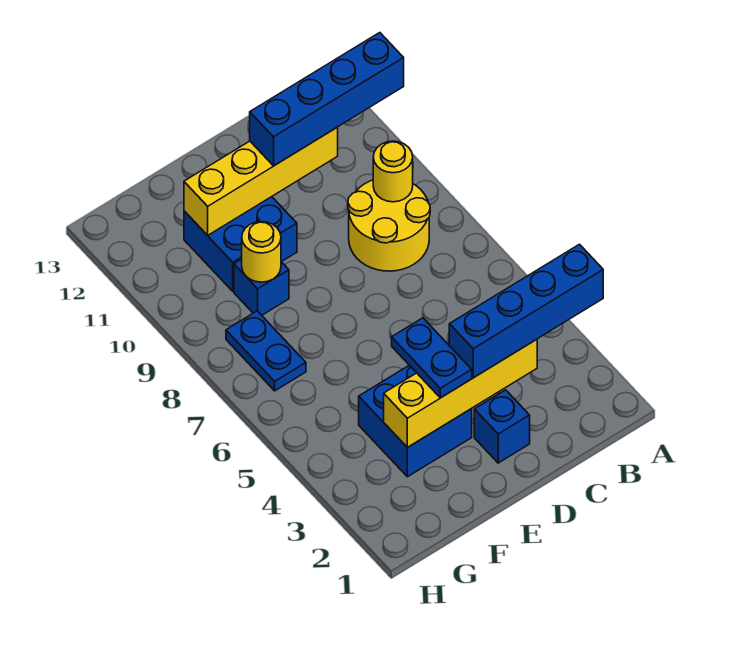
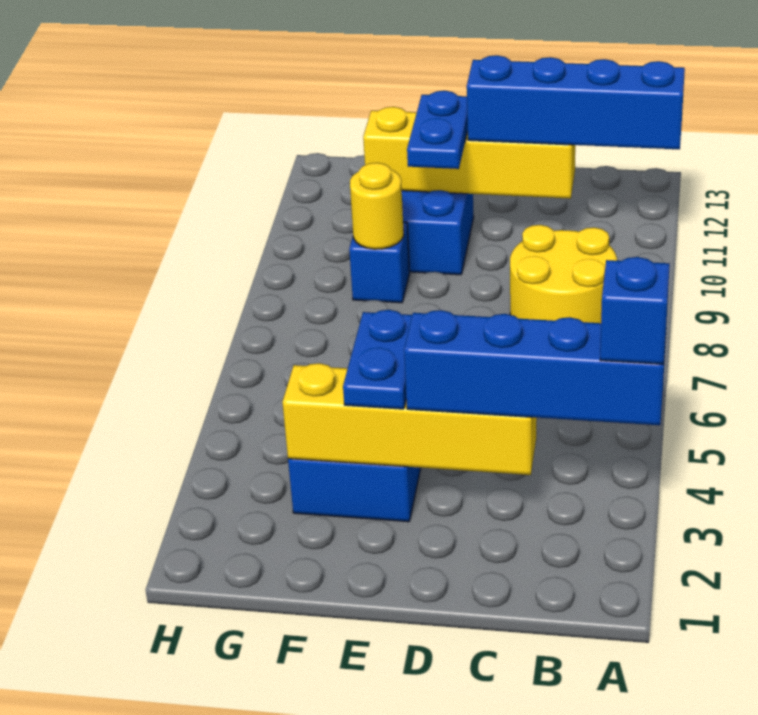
yellow round brick B9 level 2 -> none
blue brick D2 level 1 -> blue brick A3 level 4
blue plate G7:G8 level 1 -> blue plate E10:E11 level 3

